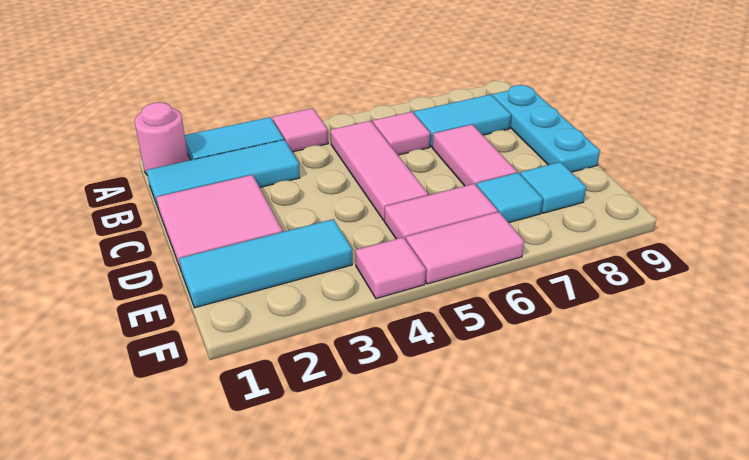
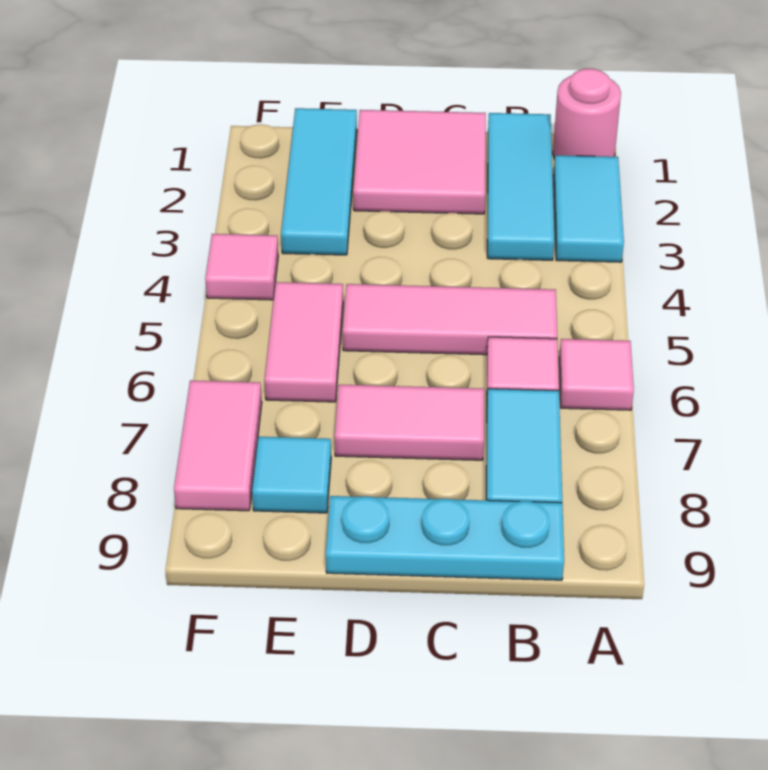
pink tile A4 level 1 -> pink tile A6 level 1
cyan tile E7 level 1 -> none
pink tile F5:F6 level 1 -> pink tile F7:F8 level 1

